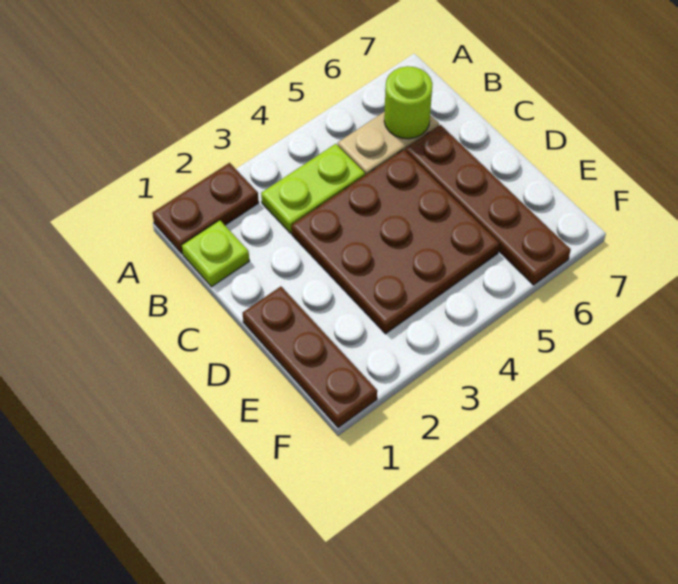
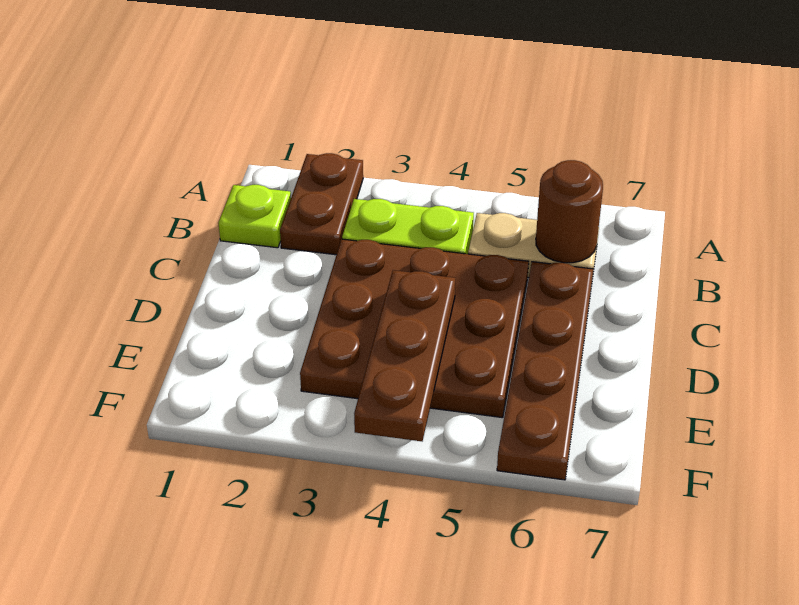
brown plate A1:A2 level 1 -> brown plate A2:B2 level 1
lime round brick B6 level 2 -> brown round brick B6 level 2
brown plate D1:F1 level 1 -> brown plate D4:F4 level 2

